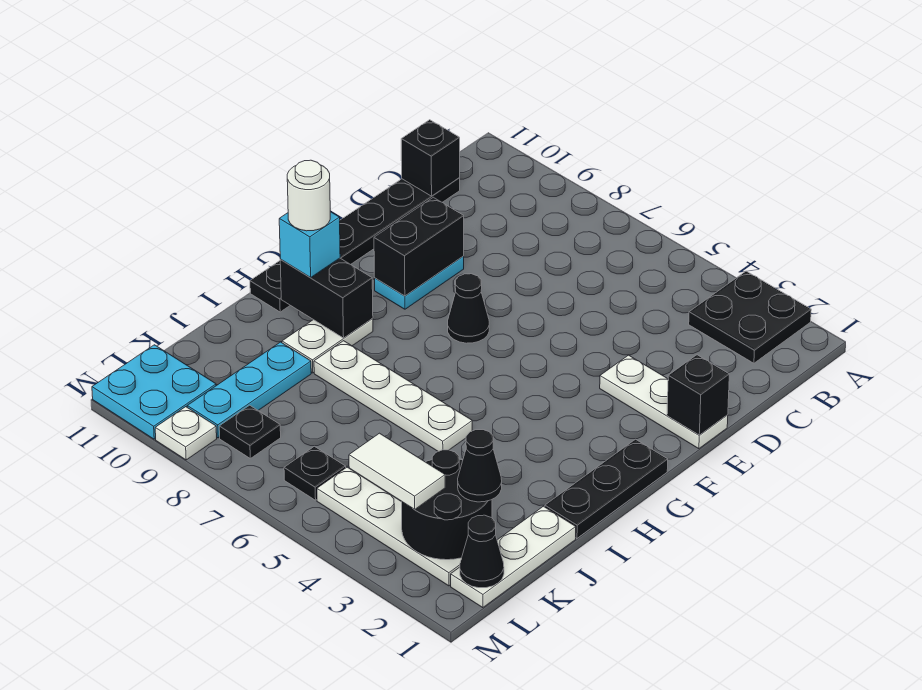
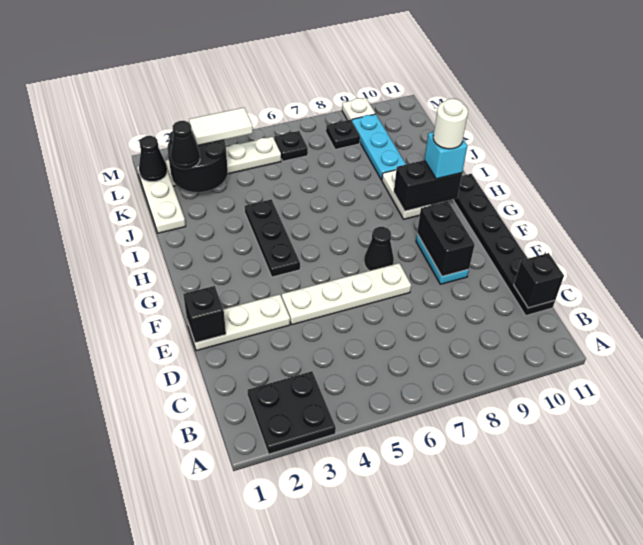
black plate G1:I1 level 1 -> black plate G4:I4 level 1
white plate I5:I8 level 1 -> white plate E4:E7 level 1
cyan plate L10:M11 level 1 -> none

